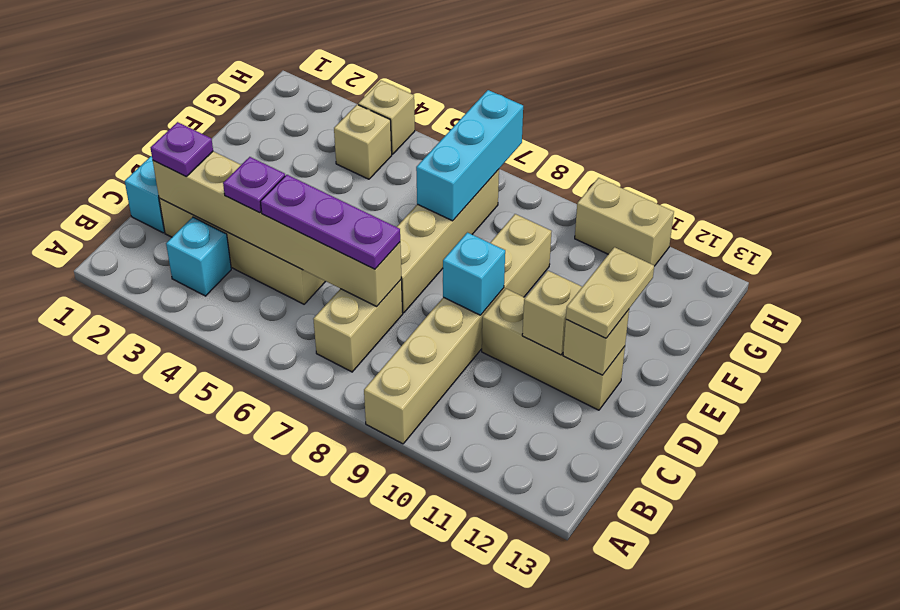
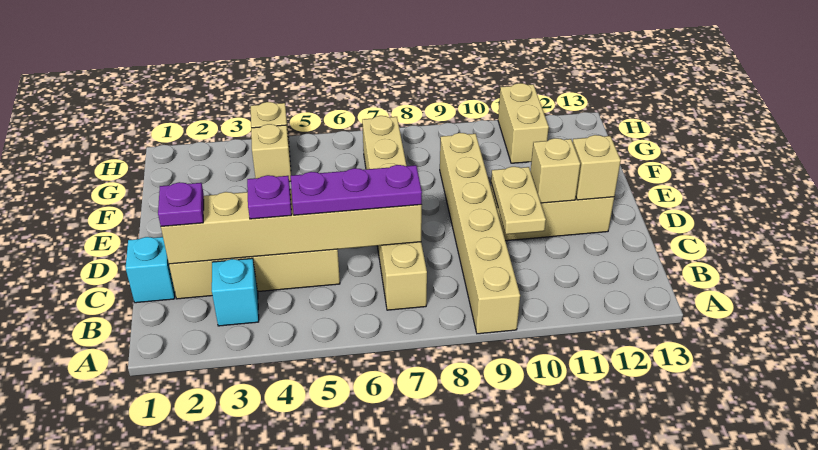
cyan brick D9 level 2 -> none
tan plate D12:E12 level 3 -> tan plate C10:D10 level 2
cyan brick F7:H7 level 2 -> none
tan brick H10:H11 level 1 -> tan brick G11:H11 level 1

